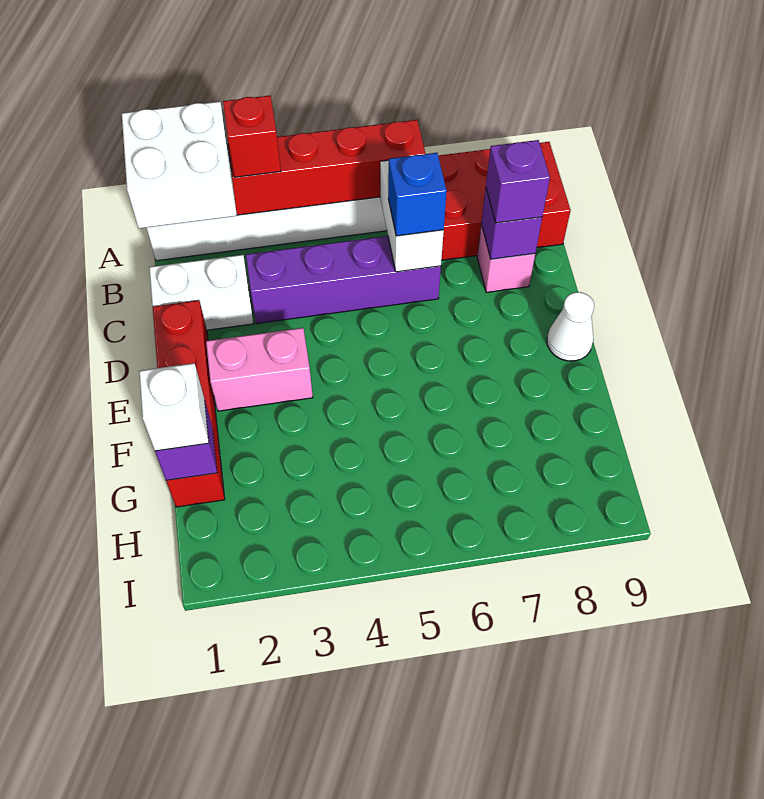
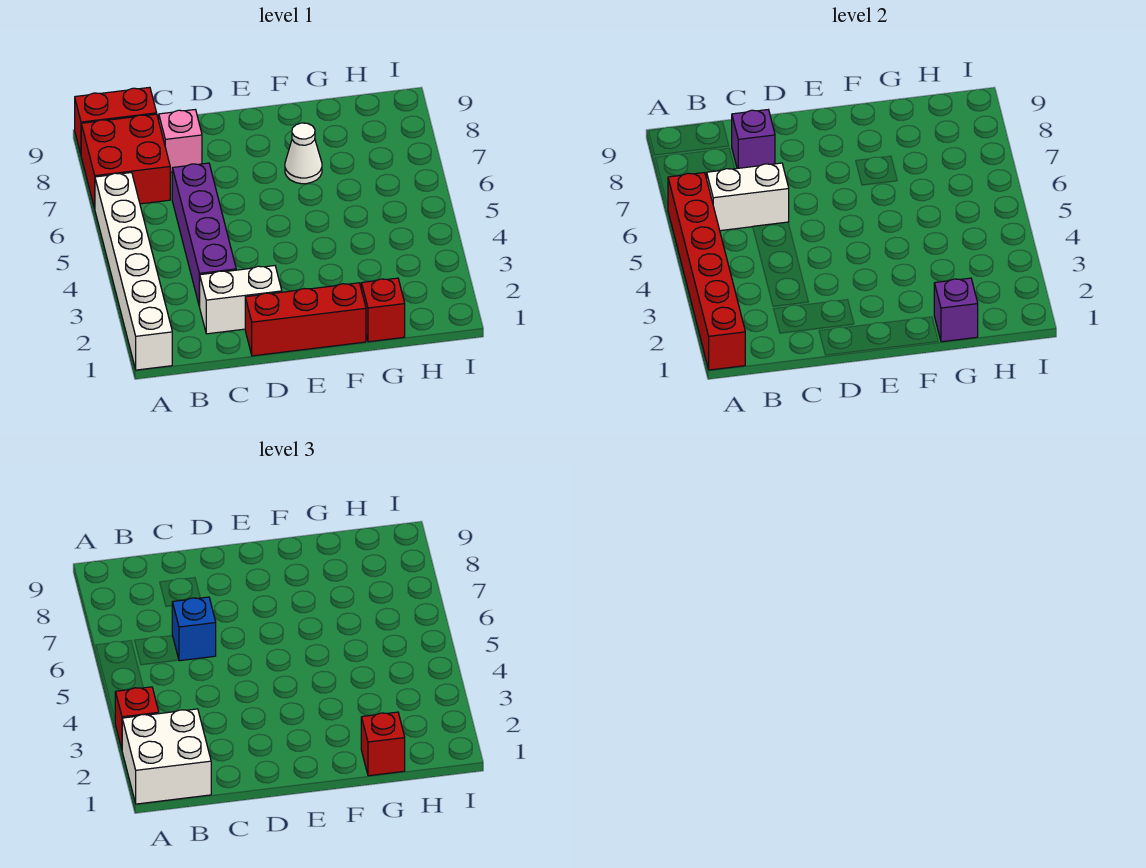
white brick C1:C2 level 1 -> white brick C2:D2 level 1
purple brick C8 level 3 -> none
pink brick E2:E3 level 1 -> none
white cone E9 level 1 -> white cone F7 level 1
white brick G1 level 3 -> red brick G1 level 3

